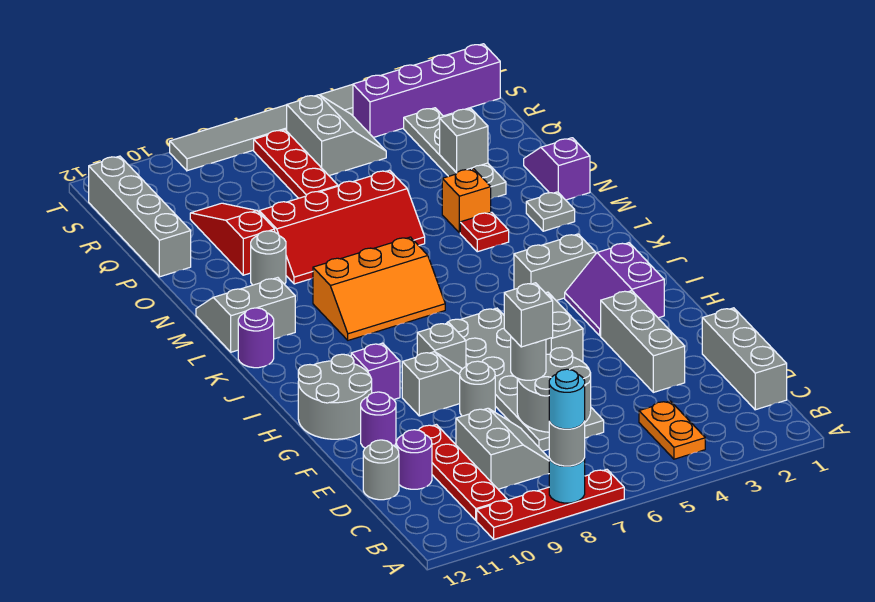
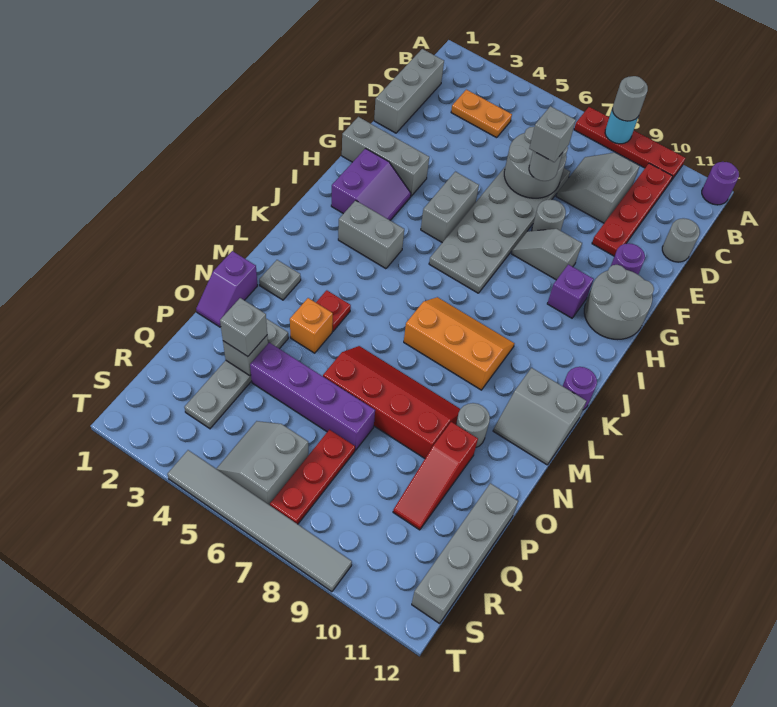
cyan round brick A8 level 4 -> none
orange plate B4:C4 level 1 -> orange plate C3:C4 level 1
purple round brick D11 level 1 -> purple round brick A12 level 1
grey brick E3:G3 level 1 -> grey brick G1:G3 level 1
grey brick H8 level 1 -> grey brick P3 level 3
purple brick S1:S4 level 1 -> purple brick P4:P7 level 1

